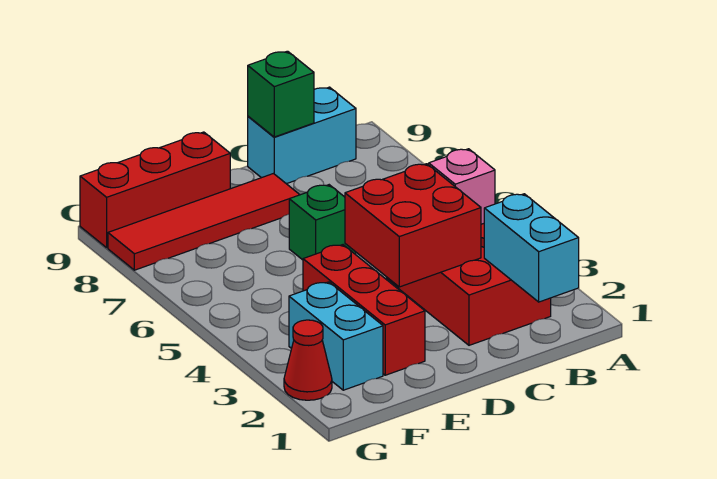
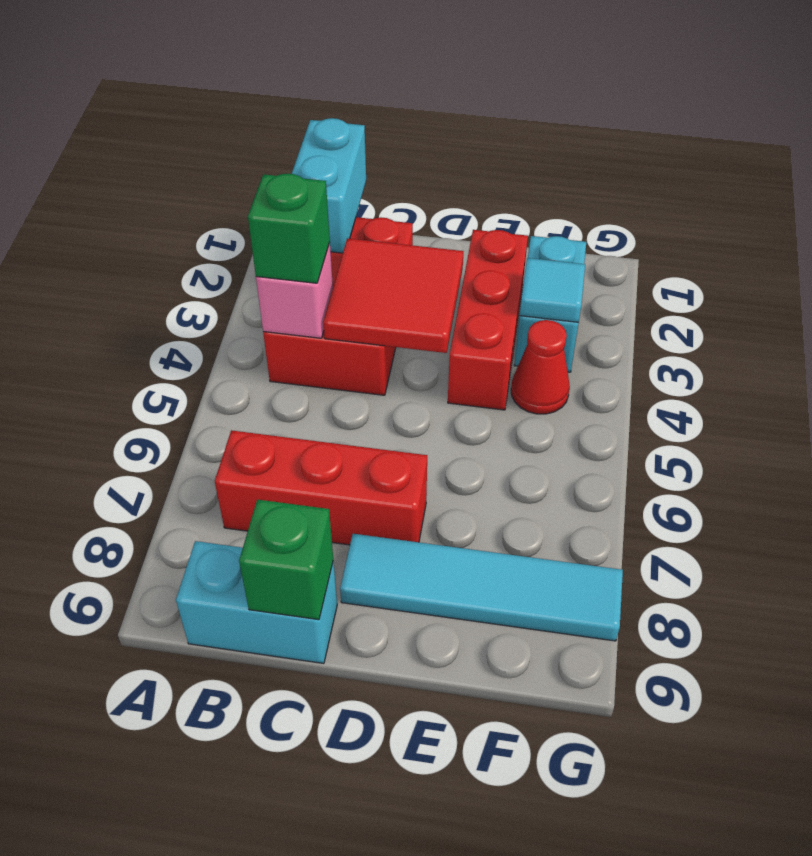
red brick C3:D4 level 2 -> red tile C3:D4 level 2
green brick D6 level 1 -> green brick B4 level 3
red tile D8:G8 level 1 -> cyan tile D8:G8 level 1
red brick E9:G9 level 1 -> red brick B7:D7 level 1
none -> cyan tile F3 level 2
red cone G2 level 1 -> red cone F4 level 1

